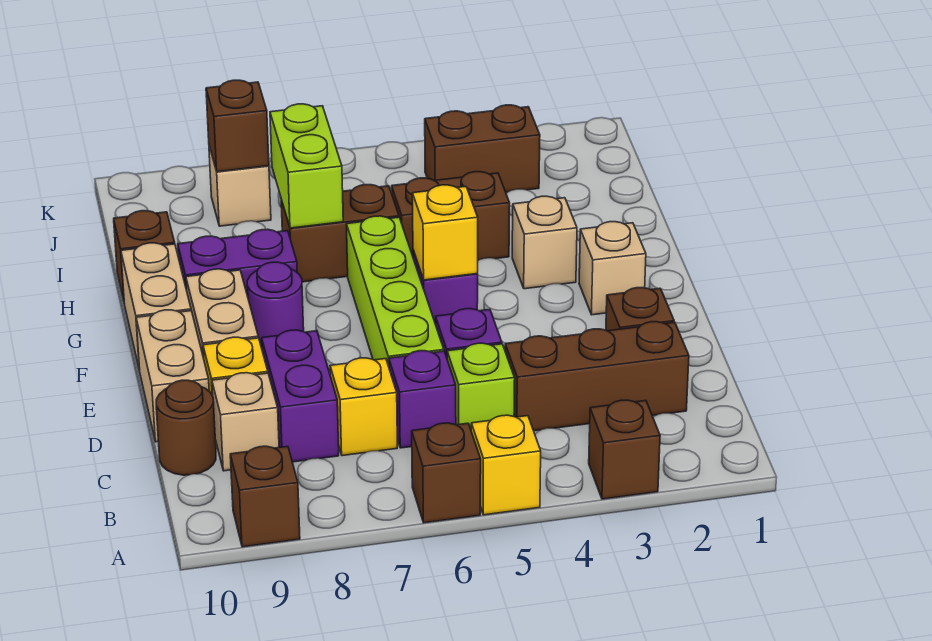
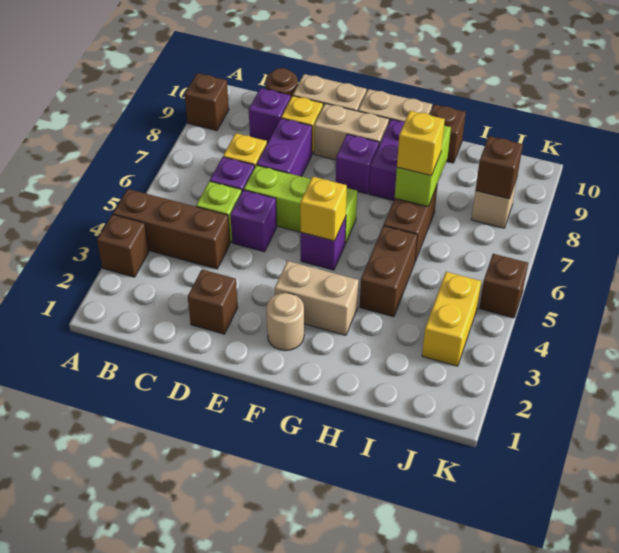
yellow brick A5 level 1 -> yellow brick H7 level 3
brown brick A6 level 1 -> brown brick K5 level 1
brown brick C2:C4 level 1 -> brown brick A4:C4 level 1
purple brick C8:D8 level 1 -> purple brick D7:D8 level 1
tan brick C9 level 1 -> purple brick C9 level 1
lime brick D6:G6 level 1 -> lime brick D6:F6 level 1
tan brick F2 level 1 -> tan round brick F2 level 1
purple round brick F8 level 1 -> purple brick F8 level 1
tan brick G3 level 1 -> tan brick F3:G3 level 1
lime brick H7:I7 level 2 -> lime brick H7:H8 level 2
brown brick J3:J4 level 1 -> yellow brick J3:J4 level 1

